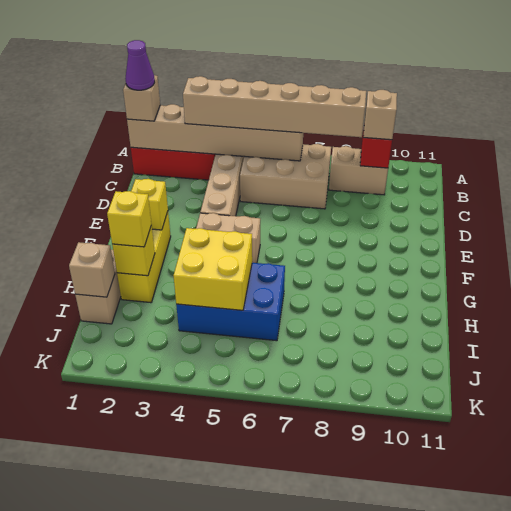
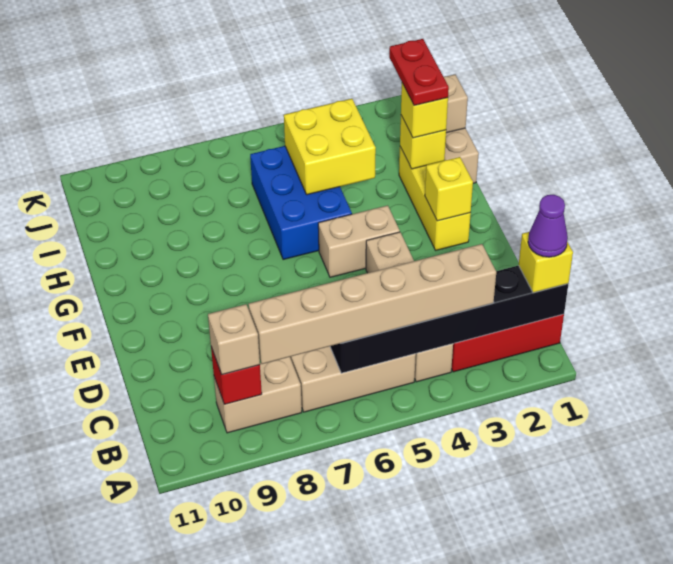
tan brick B1:B6 level 2 -> black brick B1:B6 level 2
tan brick B1 level 3 -> yellow brick B1 level 3
none -> red plate H2:I2 level 4
blue brick H4:I6 level 1 -> blue brick G5:I6 level 1

